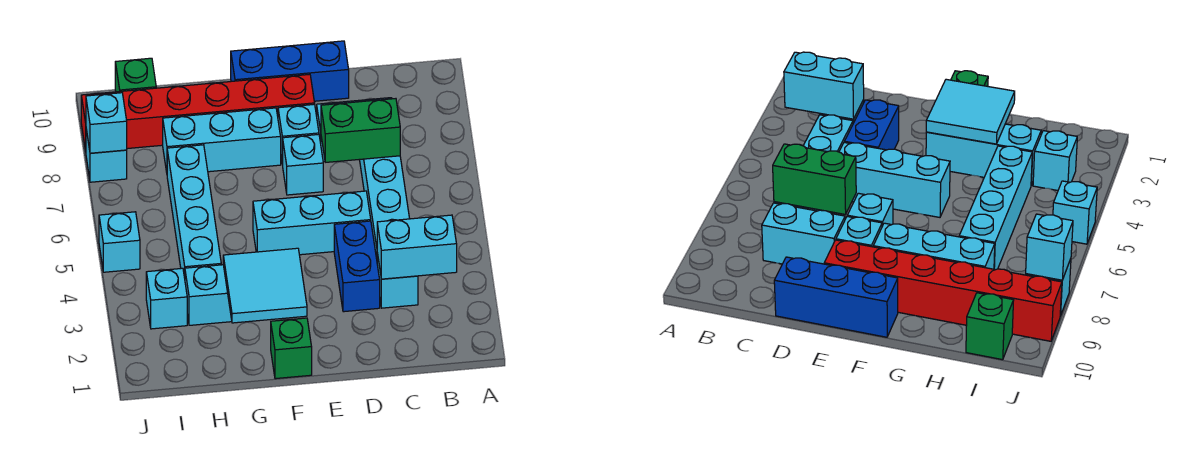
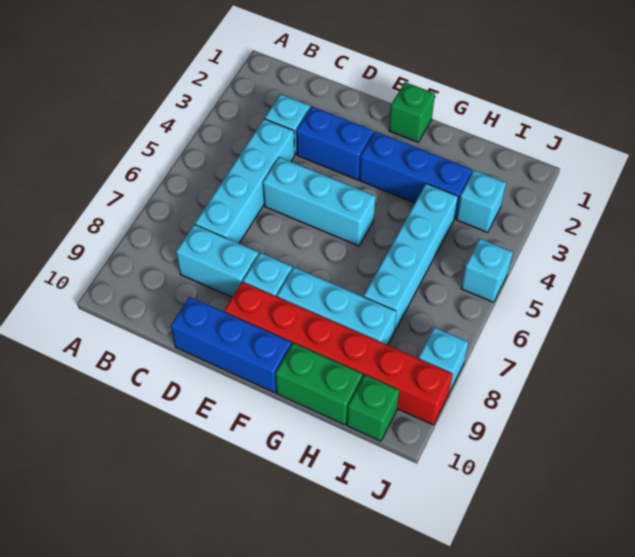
cyan brick B3:C3 level 2 -> none
green brick C7:D7 level 2 -> green brick G10:H10 level 1
blue brick D3:D4 level 1 -> blue brick D3:E3 level 1
cyan brick E7 level 1 -> none
cyan tile F2:G3 level 2 -> none
cyan brick F3:H3 level 1 -> blue brick F3:H3 level 1
cyan brick J8 level 2 -> none

